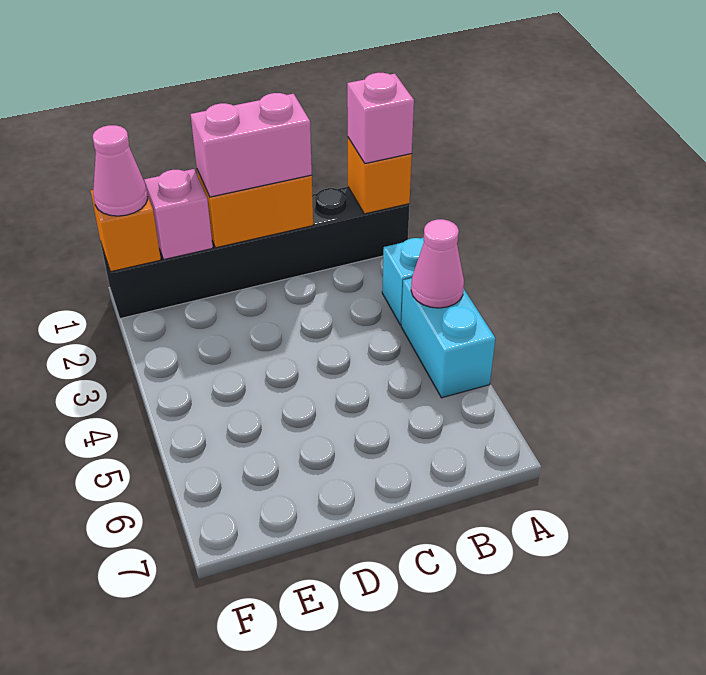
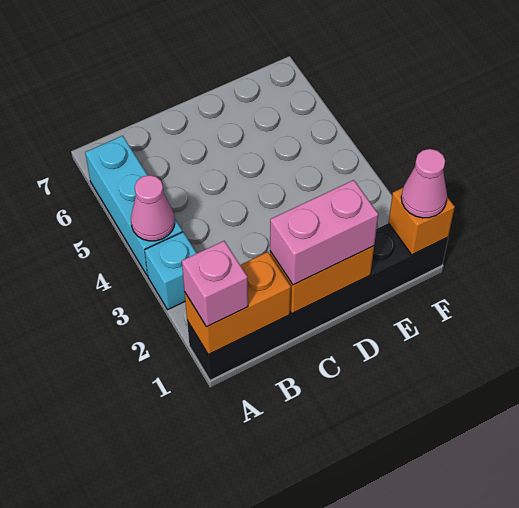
orange brick A1 level 2 -> orange brick A1:B1 level 2
cyan brick A4:A5 level 1 -> cyan brick A4:A6 level 1
pink brick E1 level 2 -> none

